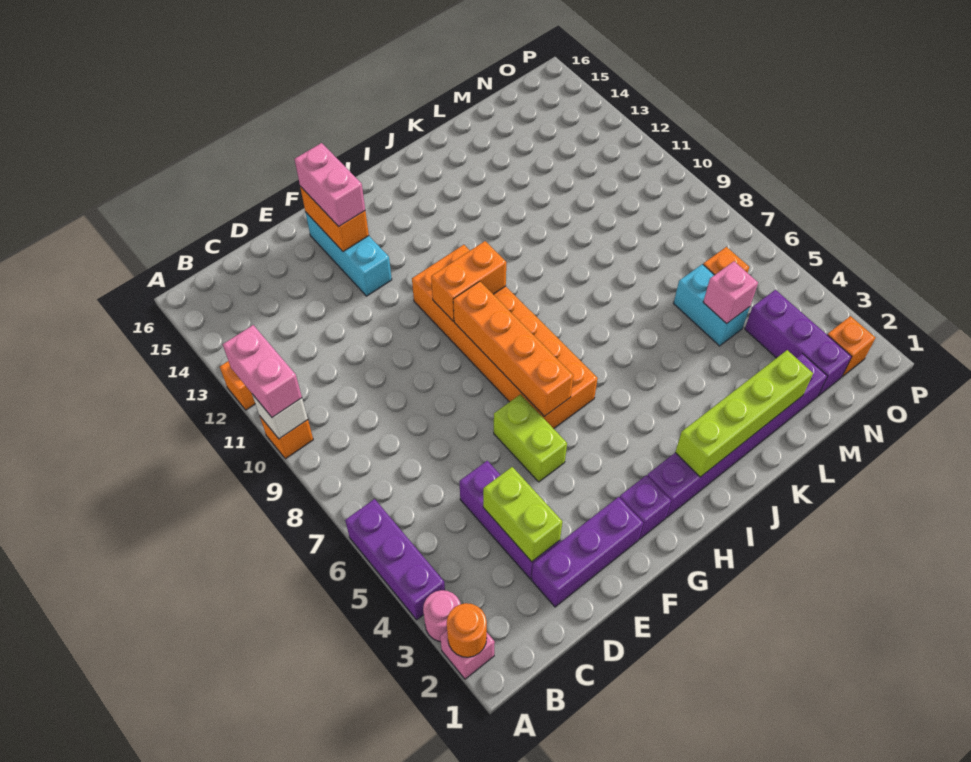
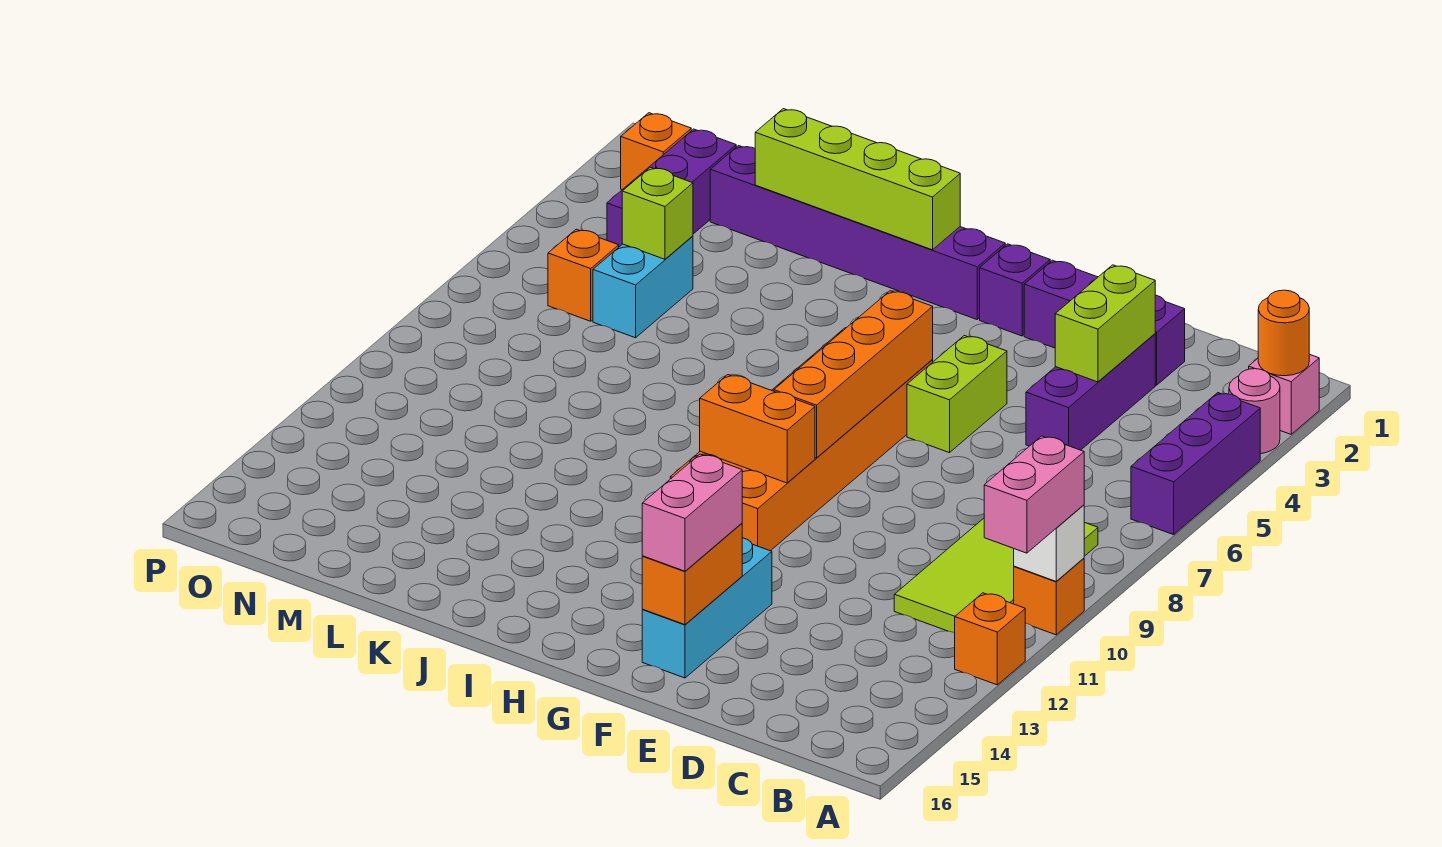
none -> lime tile B8:C11 level 1
pink brick M5 level 2 -> lime brick M5 level 2

